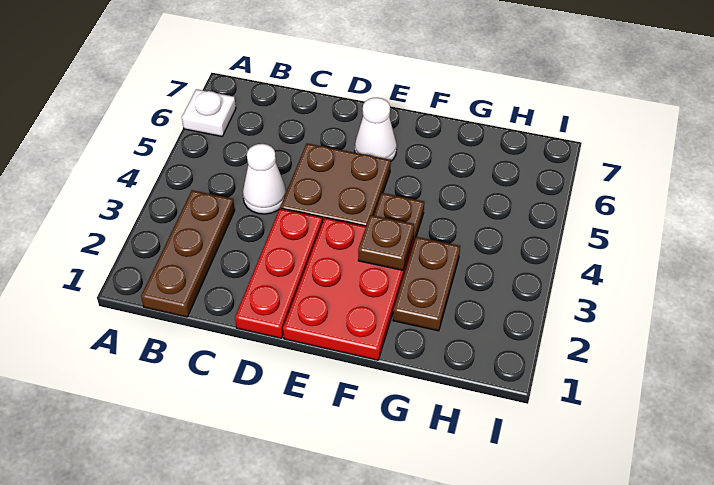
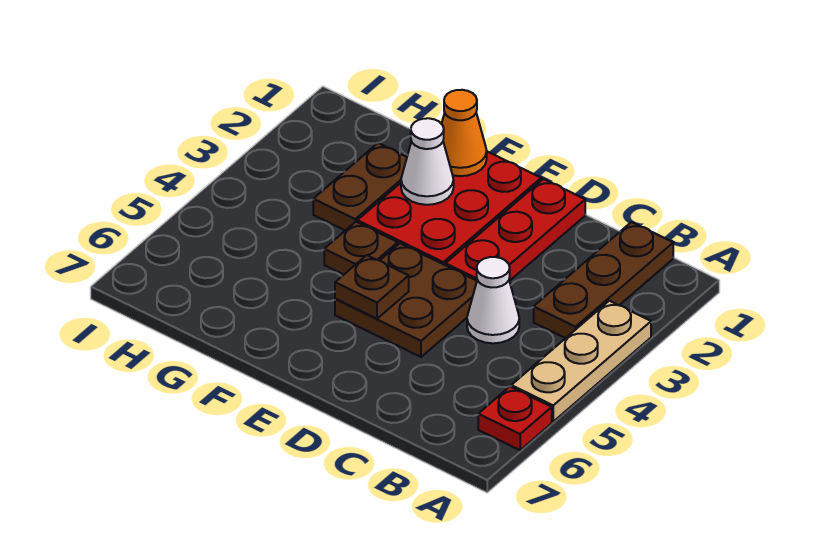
none -> tan plate A3:A5 level 1
white plate A6 level 1 -> red plate A6 level 1
white cone E6 level 1 -> white cone F2 level 2
none -> orange cone F1 level 2
brown plate F3 level 2 -> brown plate E5 level 2

